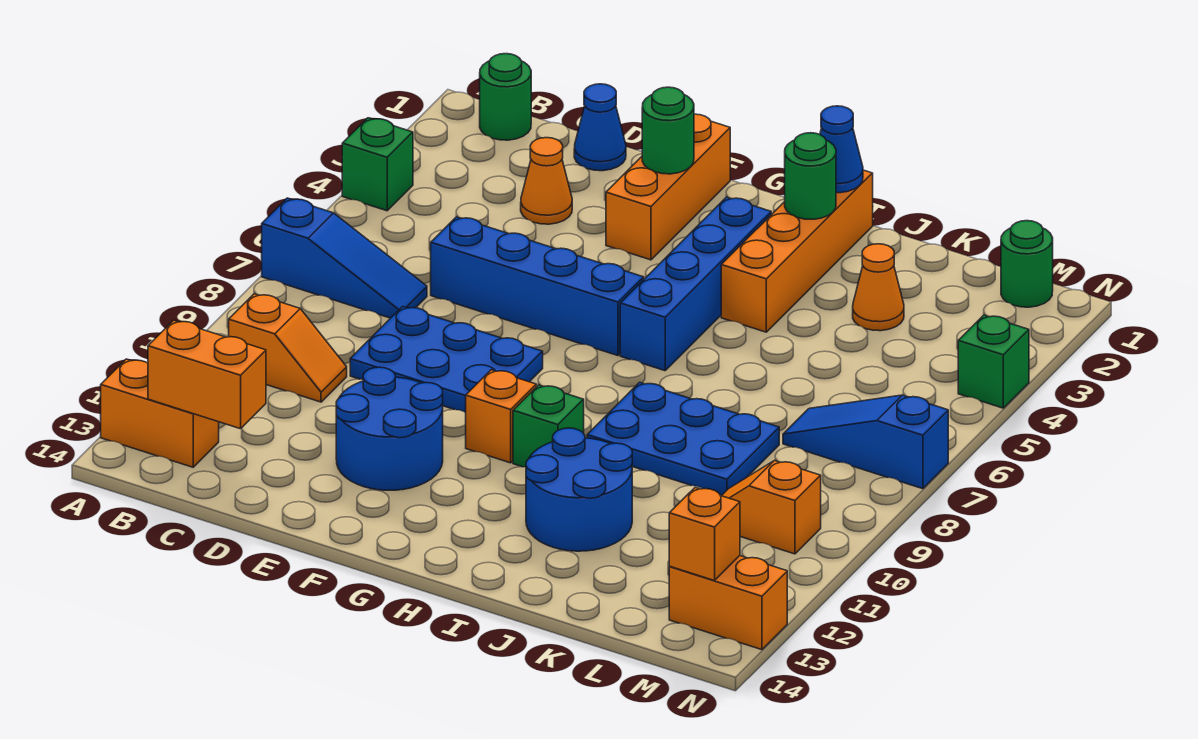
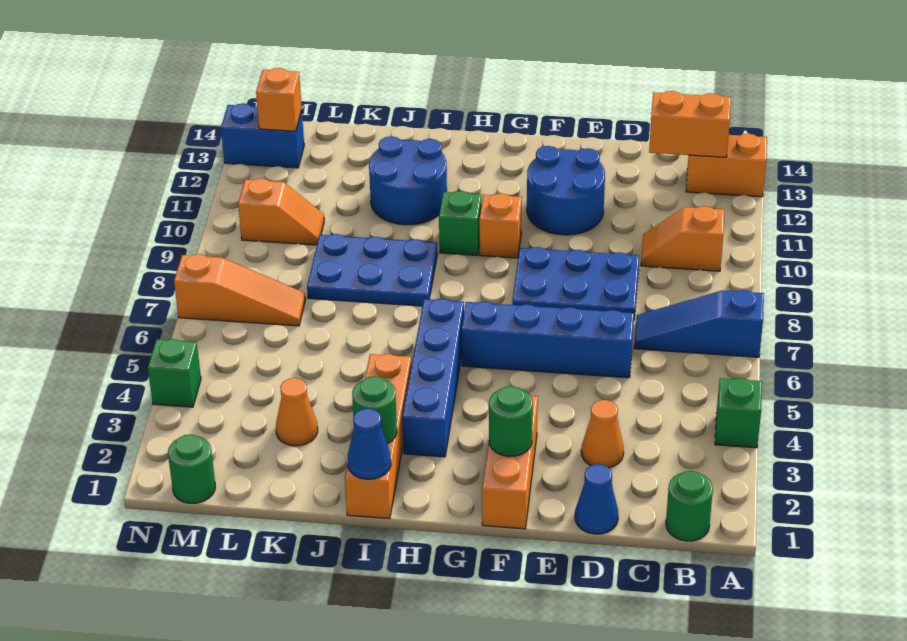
blue slope L7:N7 level 1 top N -> orange slope L7:N7 level 1 top N
orange brick M13:N13 level 1 -> blue brick M13:N13 level 1

